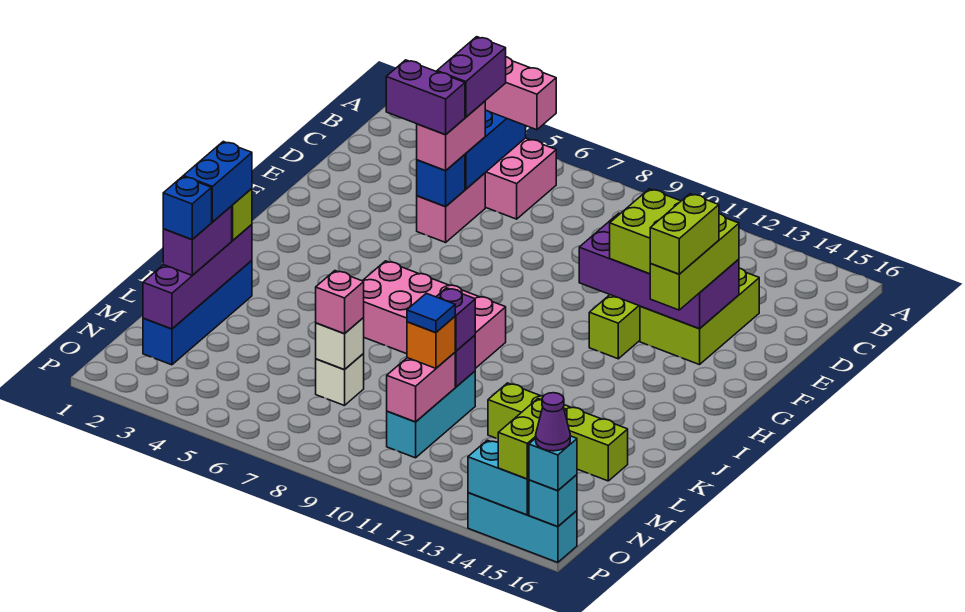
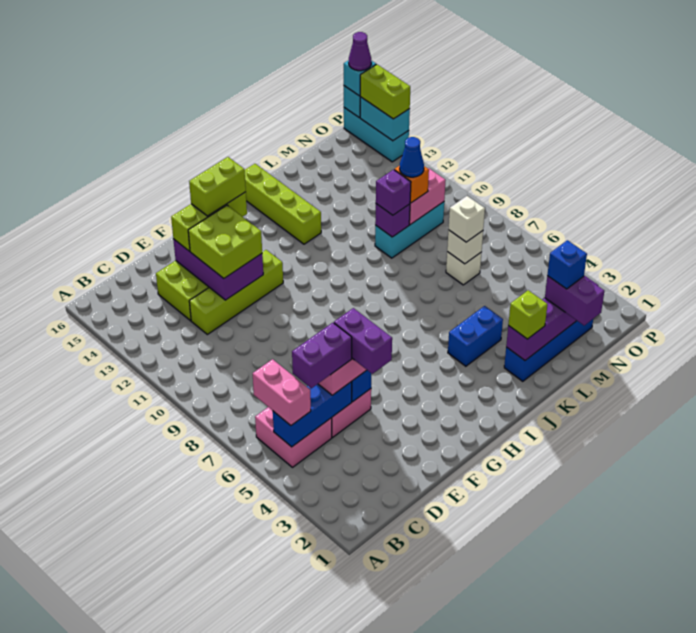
purple brick E11:F14 level 2 -> purple brick E12:F14 level 2
pink brick I6:J9 level 1 -> none
blue brick K2:L2 level 4 -> blue brick J4:K4 level 1
purple brick L2:M2 level 3 -> purple brick M1:M2 level 3
lime brick L12:L15 level 1 -> lime brick J13:J16 level 1
pink brick M7 level 3 -> white brick M7 level 3
blue tile M10 level 4 -> blue cone M10 level 4
lime brick O15:P15 level 3 -> lime brick P14:P15 level 3

